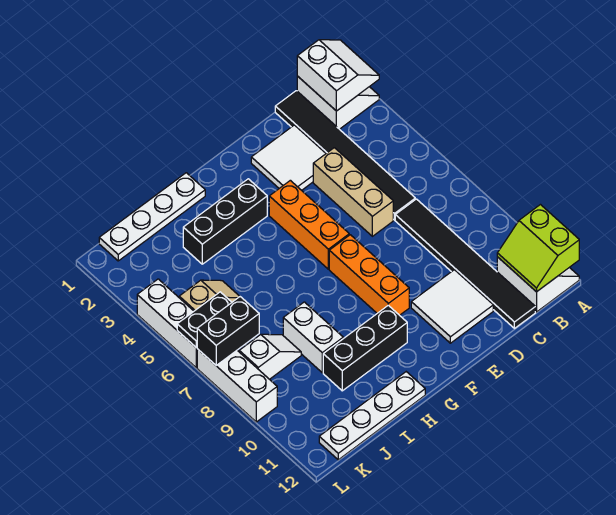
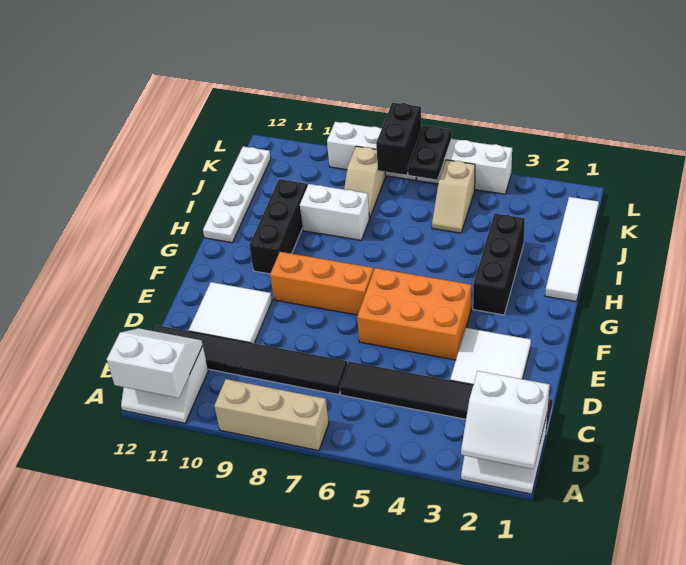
lime slope A11:B12 level 2 top A -> white slope A11:B12 level 2 top A
tan brick D4:D6 level 1 -> tan brick A7:A9 level 1
orange brick F4:F6 level 1 -> orange brick E4:F6 level 1
white plate H1:K1 level 1 -> white tile H1:K1 level 1
white slope J8:K8 level 1 top K -> tan slope J8:K8 level 1 top K

